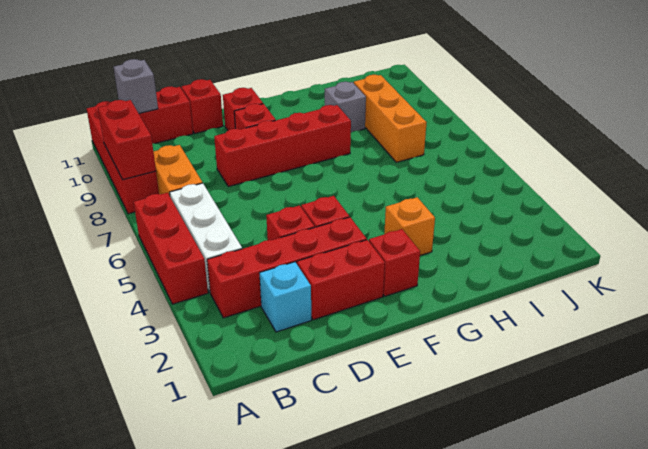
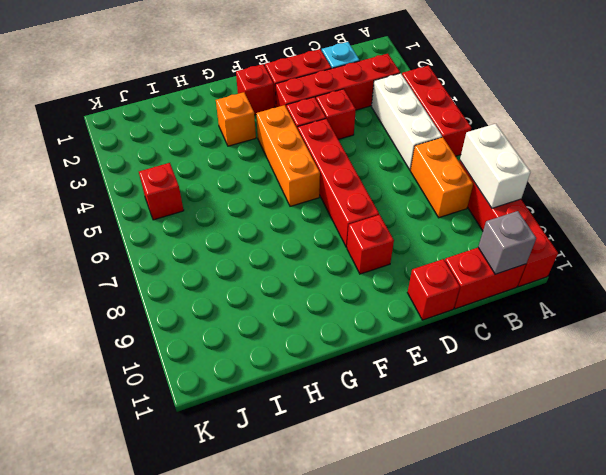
red brick A8:A9 level 2 -> white brick A8:A9 level 2
red brick D8:G8 level 1 -> red brick E5:E8 level 1
red brick E10 level 1 -> red brick J5 level 1
grey brick H9 level 1 -> none
orange brick I7:I9 level 1 -> orange brick F4:F6 level 1

